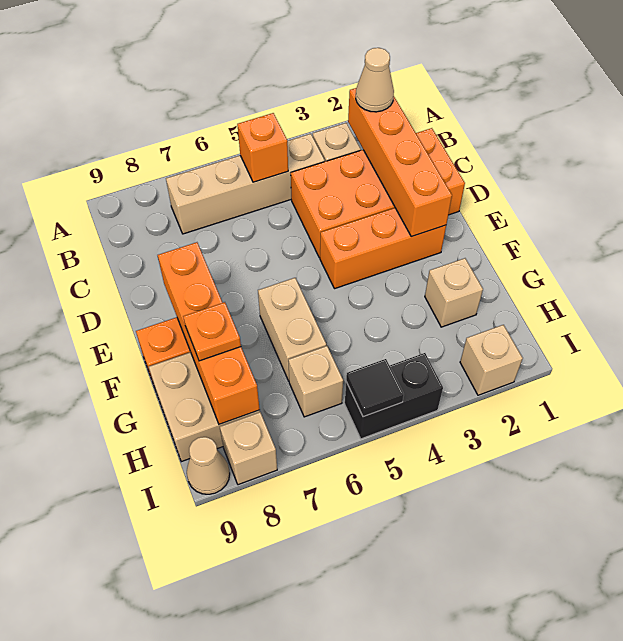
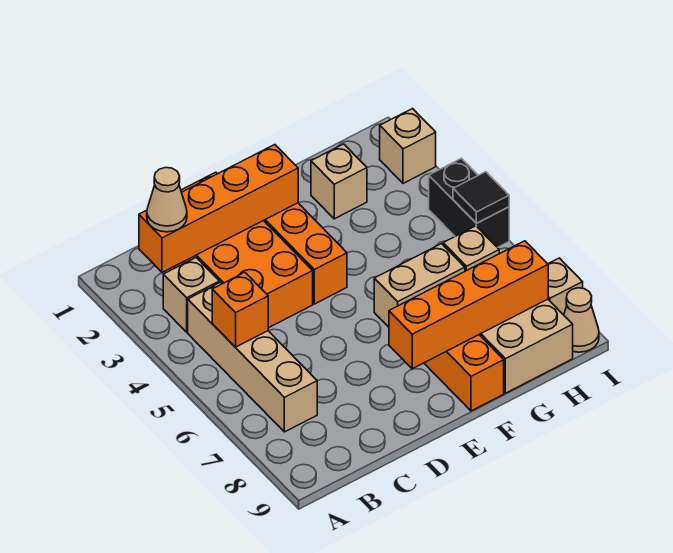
orange plate G8 level 3 -> none

